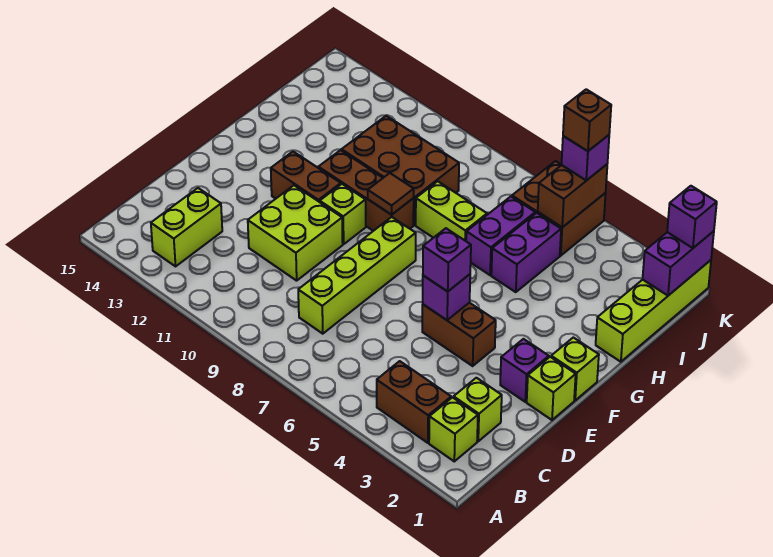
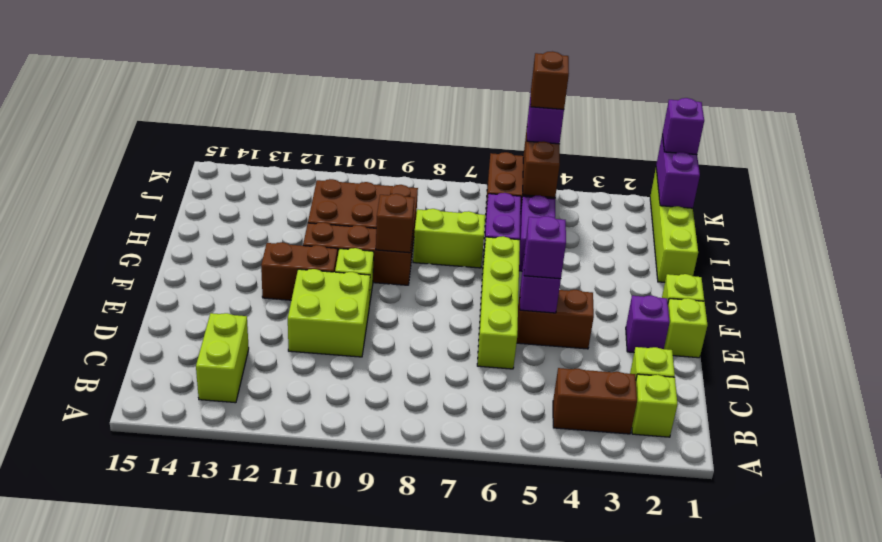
lime brick C8:F8 level 1 -> lime brick D6:G6 level 1
brown tile G9 level 2 -> brown brick G9 level 2

